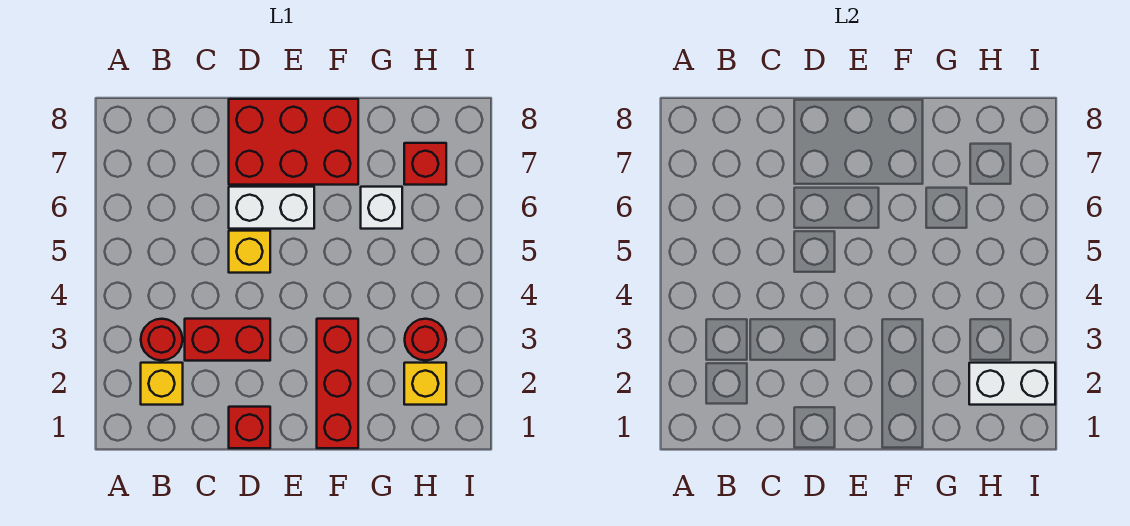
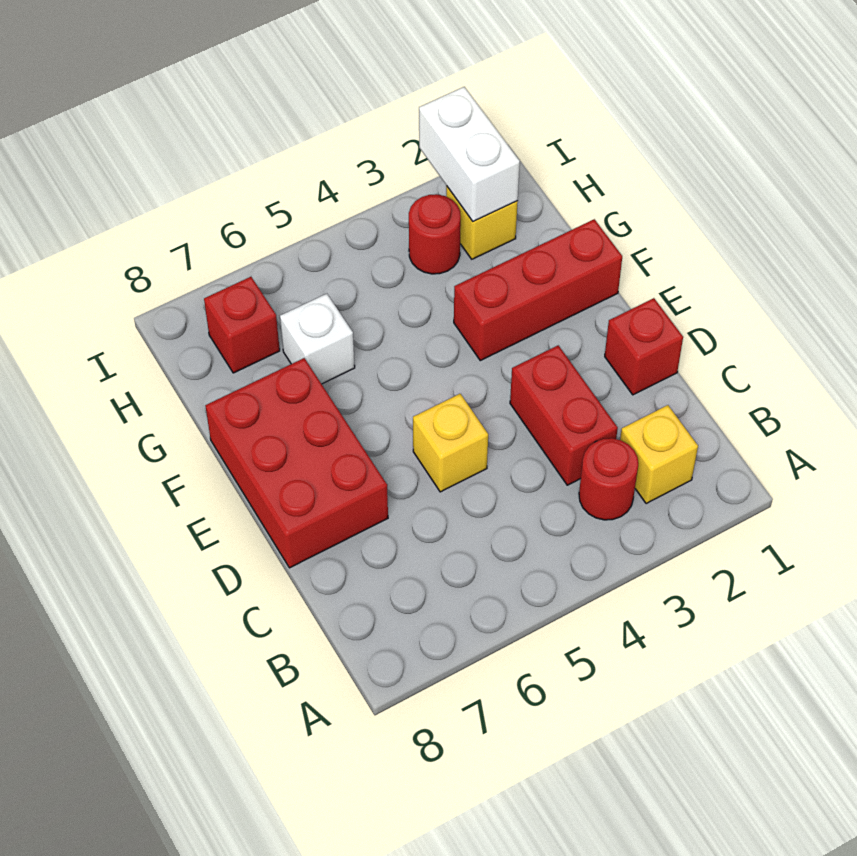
white brick D6:E6 level 1 -> none

